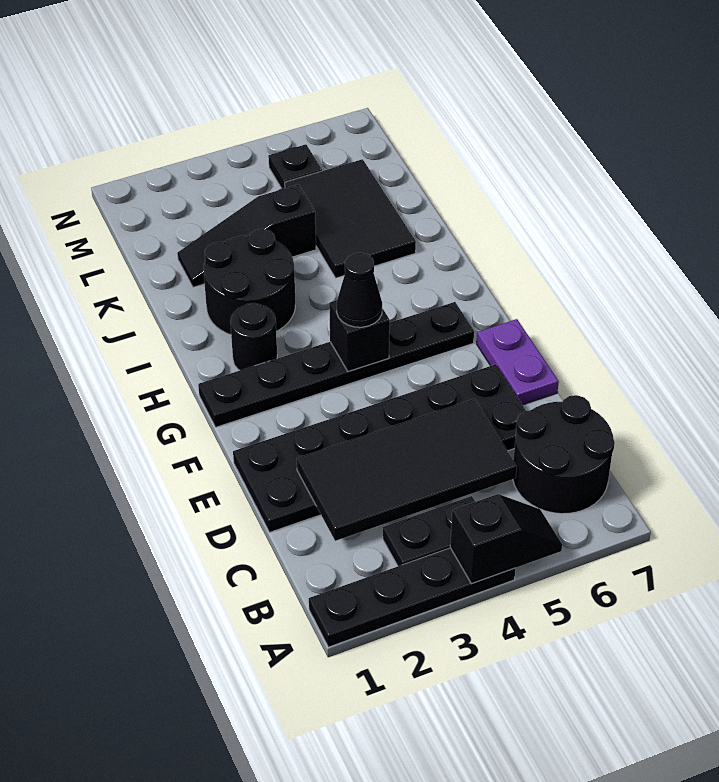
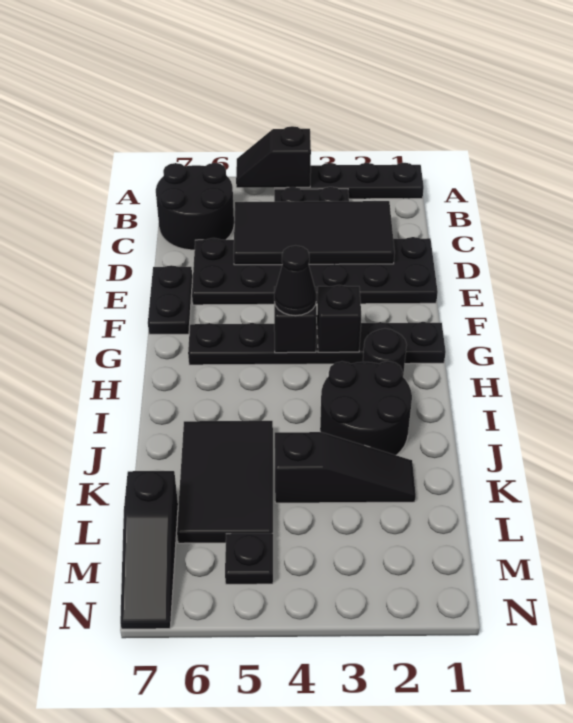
purple plate E7:F7 level 1 -> black plate E7:F7 level 1
none -> black brick G3 level 2
none -> black slope L7:N7 level 1 top L

